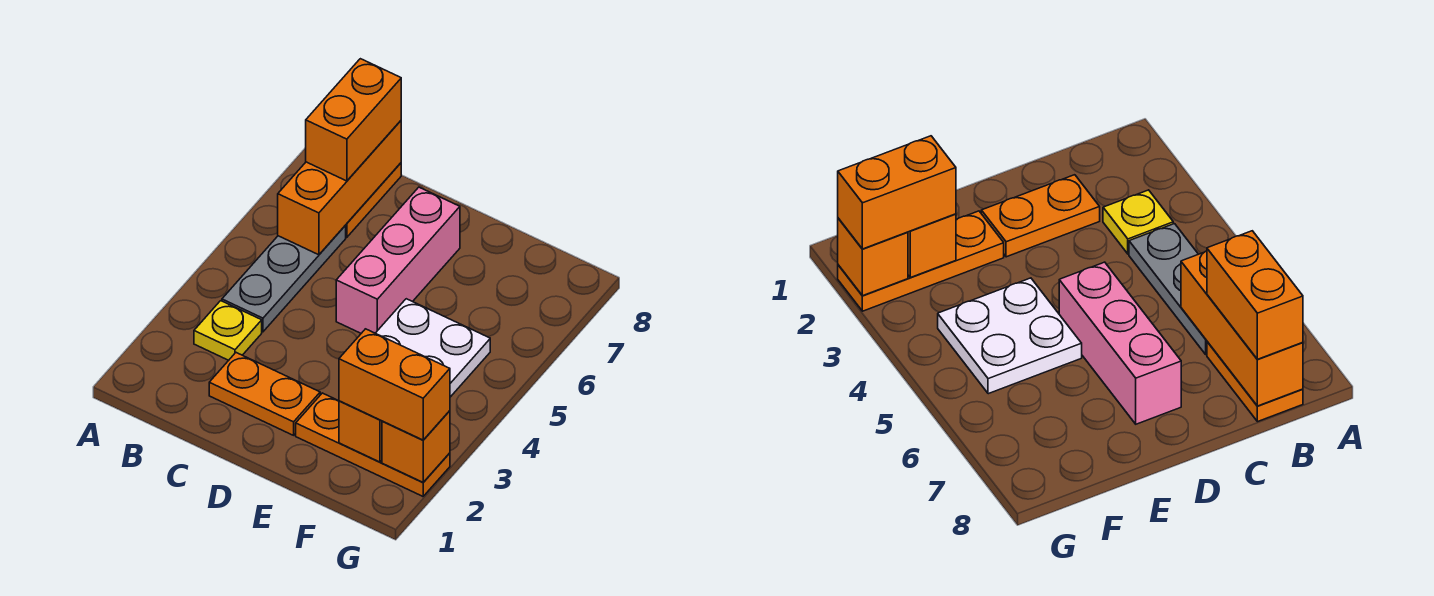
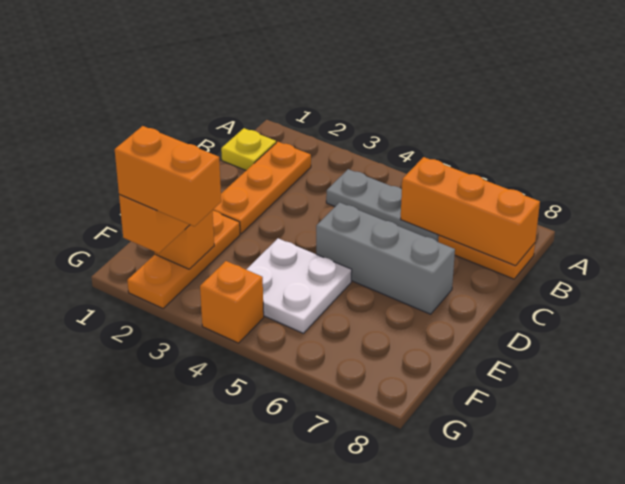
yellow plate B3 level 1 -> yellow plate B1 level 1
orange brick B7:B8 level 3 -> orange brick G2:G3 level 4
orange plate C2:D2 level 1 -> orange plate B2:D2 level 1
pink brick D5:D7 level 1 -> grey brick D5:D7 level 1
orange brick G2 level 2 -> orange brick G4 level 1

